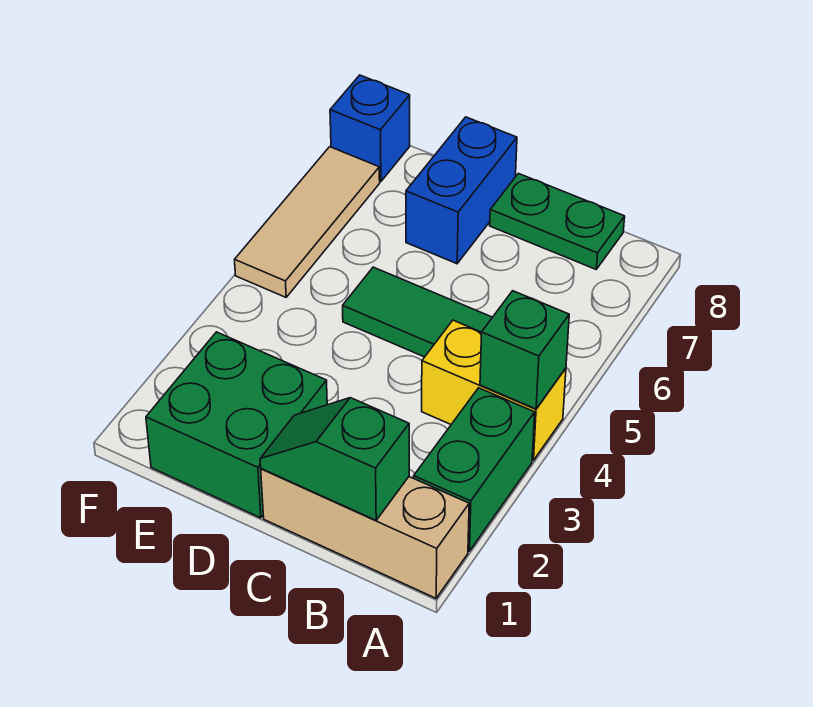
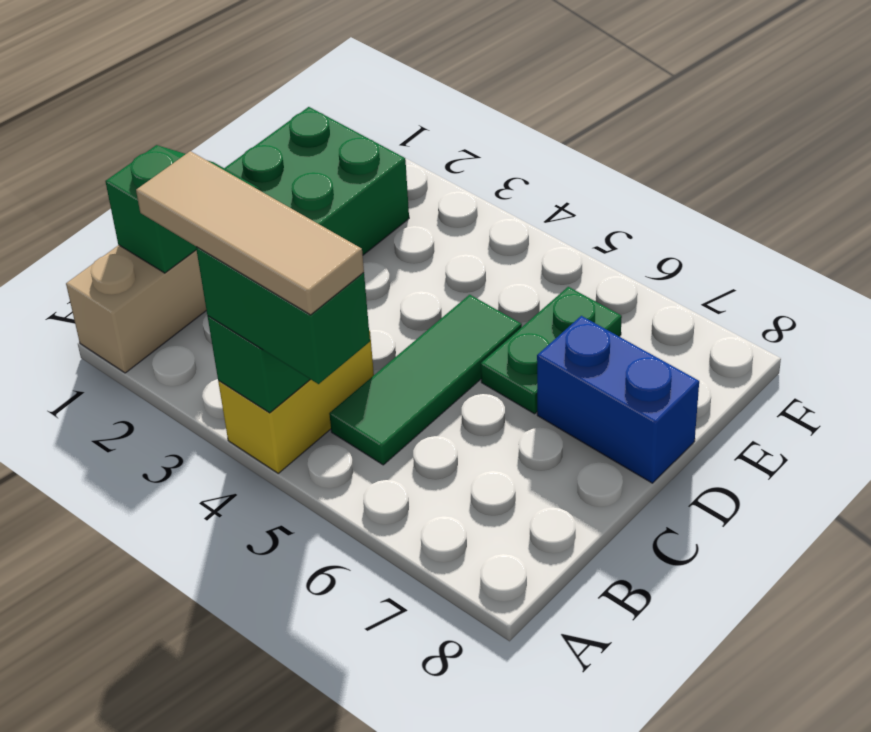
green brick A2:A3 level 1 -> green brick A4:A5 level 3
green plate B8:C8 level 1 -> green plate D6:E6 level 1
tan tile F5:F7 level 1 -> tan tile A3:A5 level 4
blue brick F8 level 1 -> none

